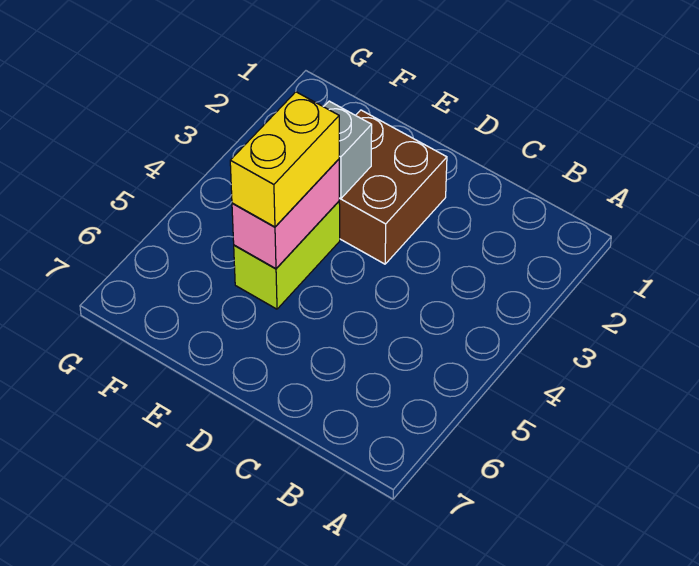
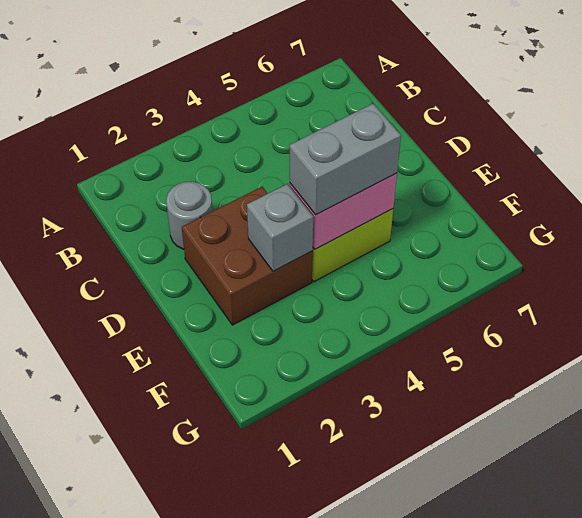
none -> grey round brick C2 level 1
yellow brick E4:E5 level 3 -> grey brick E4:E5 level 3

